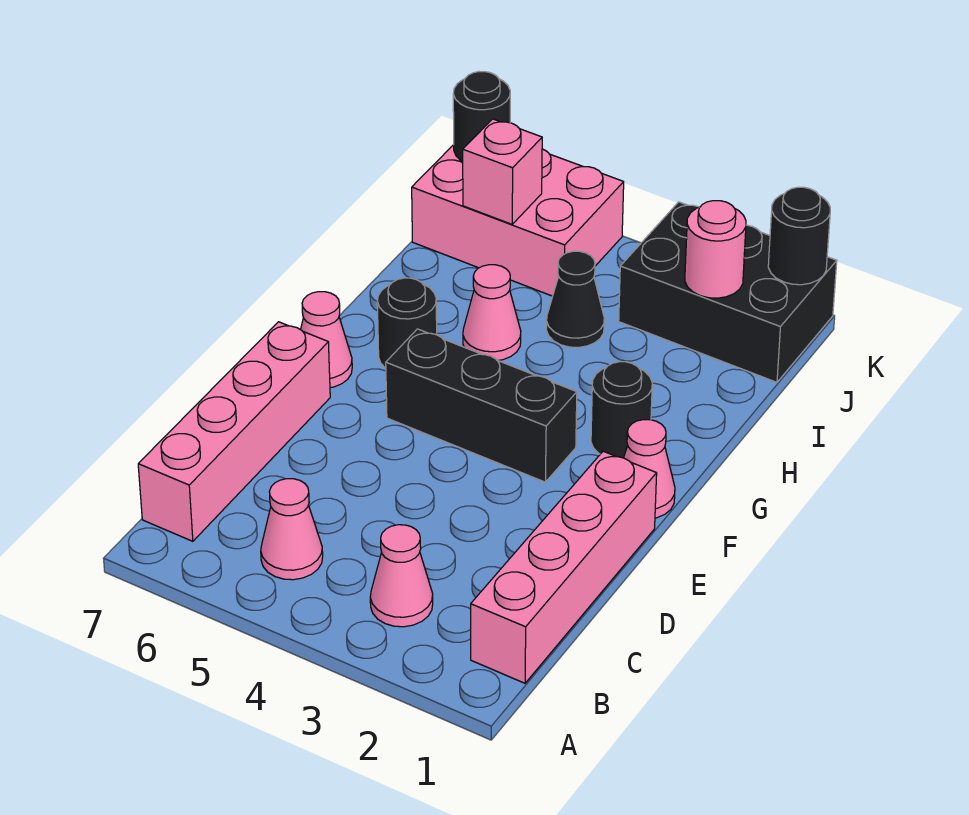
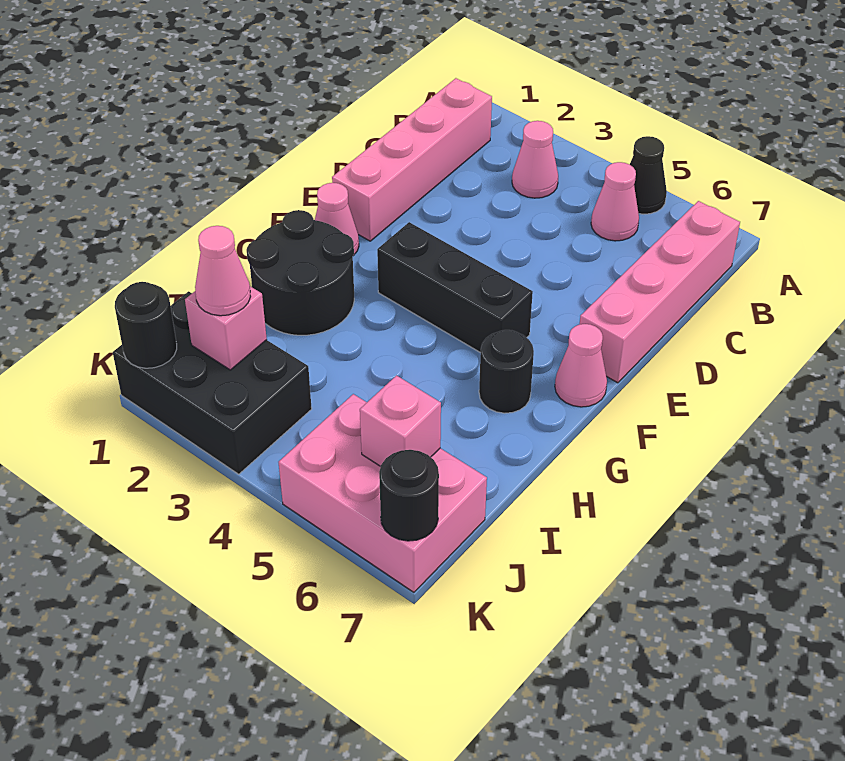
black round brick G2 level 1 -> black round brick G1:H2 level 1
pink cone H5 level 1 -> pink cone J2 level 3
black cone I4 level 1 -> black cone A5 level 1
pink round brick J2 level 2 -> pink brick J2 level 2

